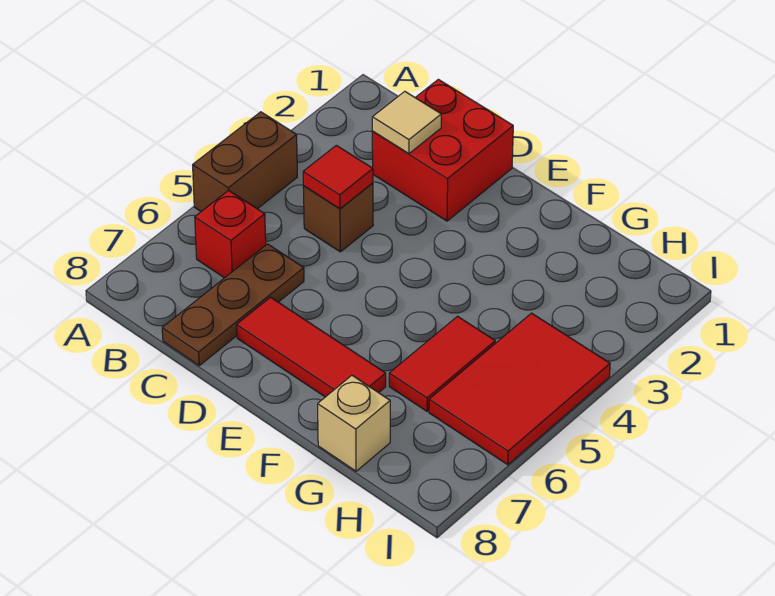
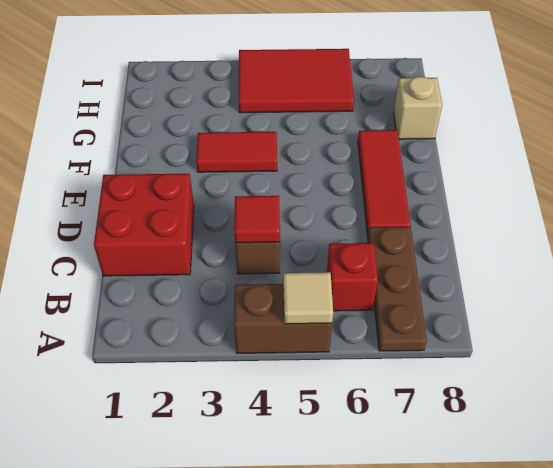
tan tile C2 level 2 -> tan tile A5 level 2
brown plate C6:C8 level 1 -> brown plate A7:C7 level 1
red tile G5:G6 level 1 -> red tile F3:F4 level 1

